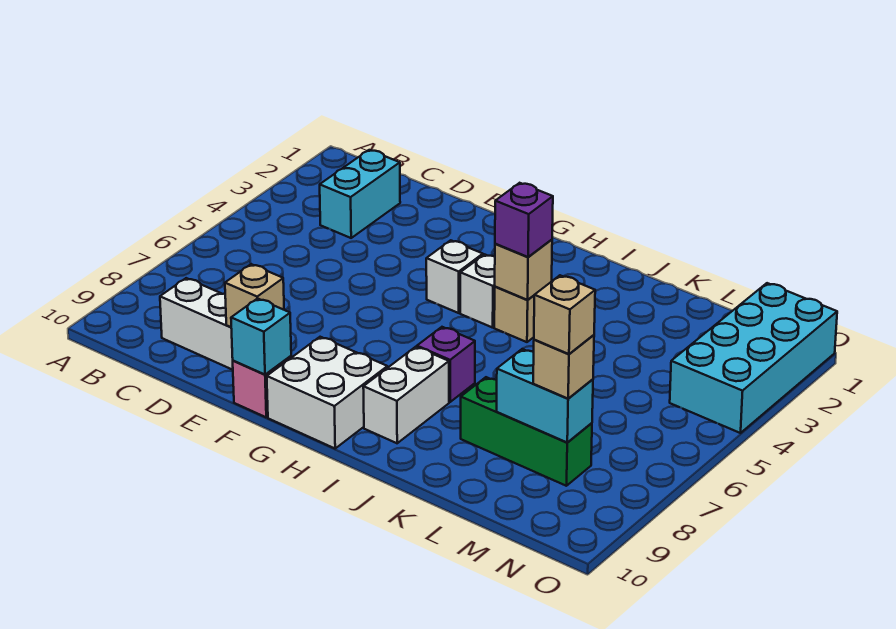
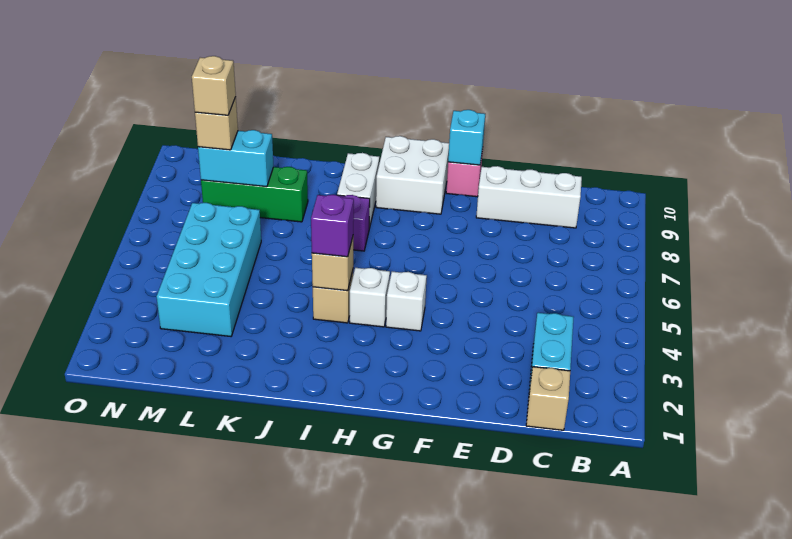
tan brick E9 level 2 -> tan brick C1 level 1
cyan brick N1:O4 level 1 -> cyan brick L3:M6 level 1

